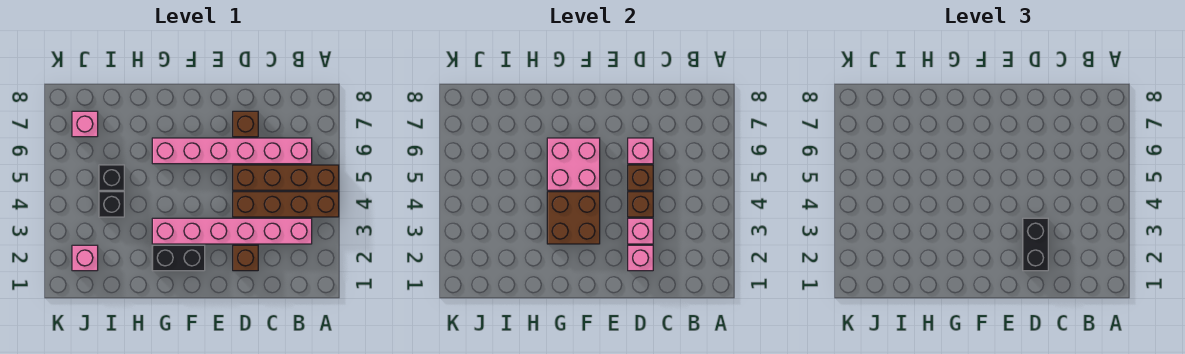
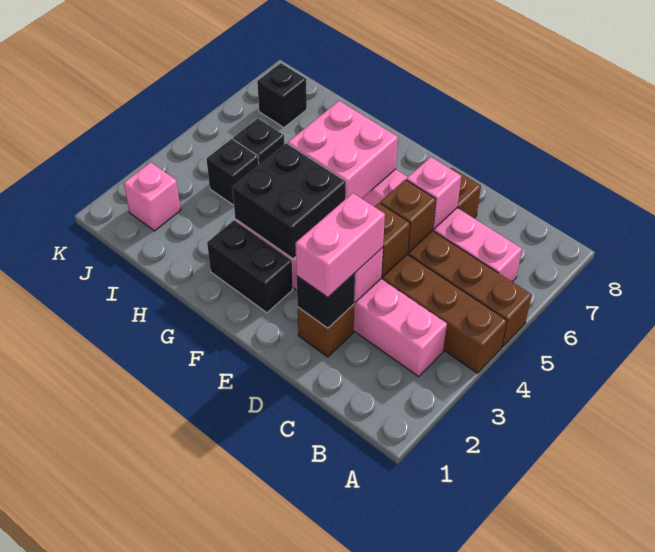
pink brick D2 level 2 -> black brick D2 level 2
black brick D2:D3 level 3 -> pink brick D2:D3 level 3
brown brick F3:G4 level 2 -> black brick F3:G4 level 2
pink brick J7 level 1 -> black brick J7 level 1

